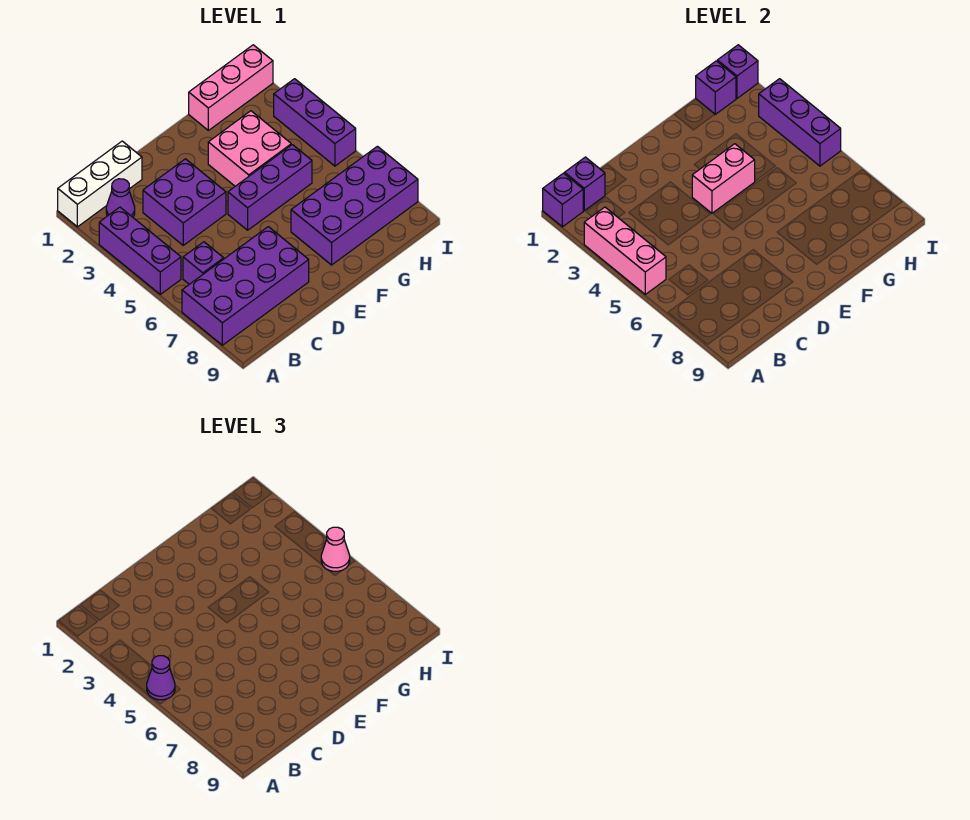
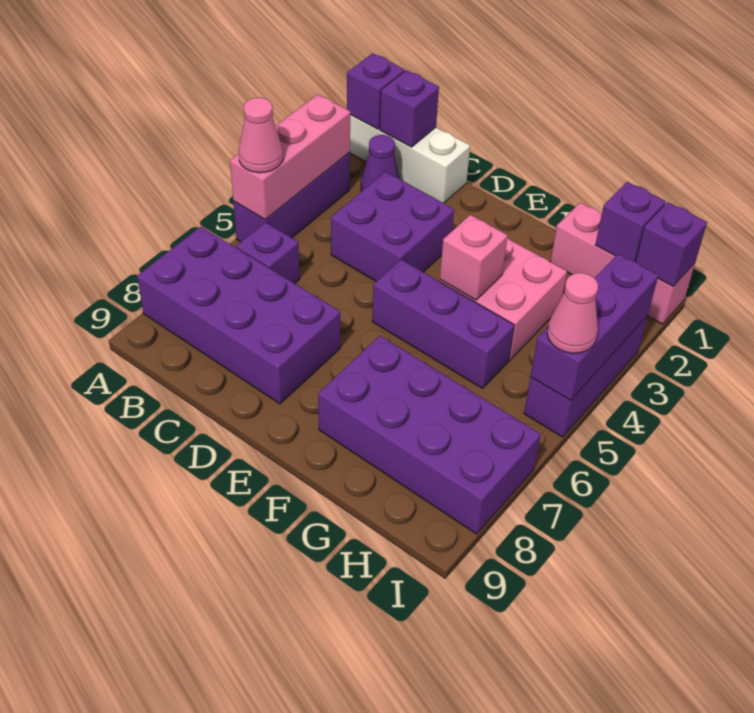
purple cone A5 level 3 -> pink cone A5 level 3
pink brick E4:F4 level 2 -> pink brick F4 level 2

